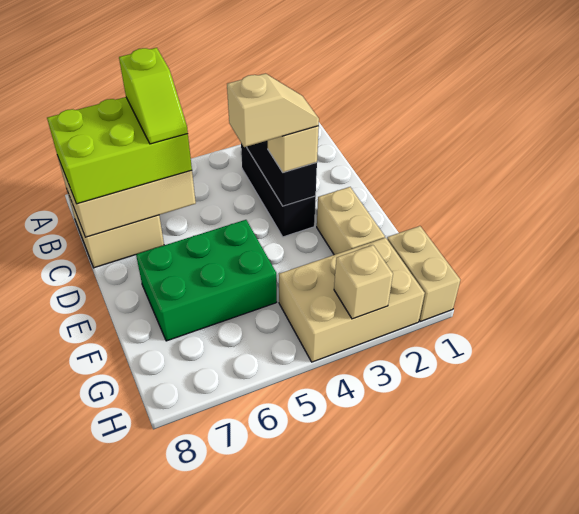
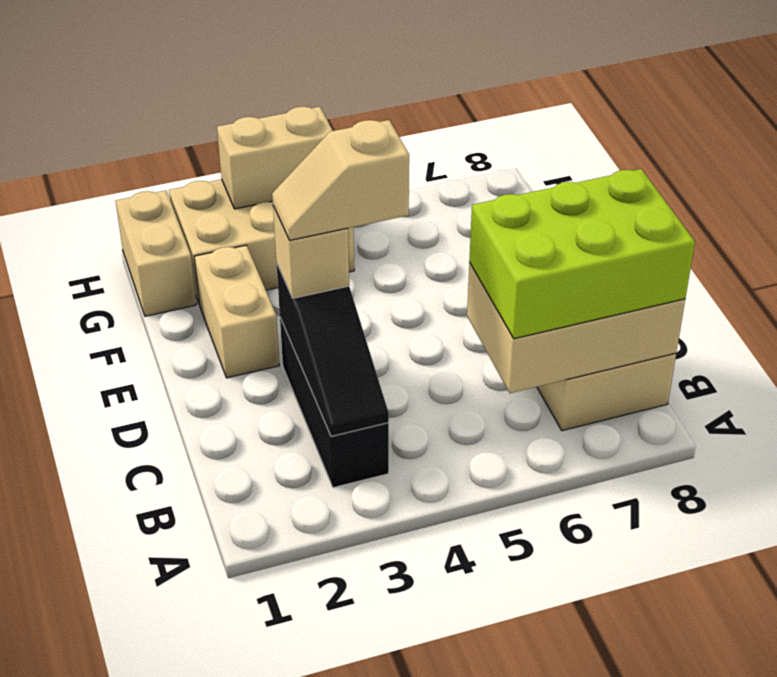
lime slope B6:C6 level 4 top B -> none
green brick E5:F7 level 1 -> none
tan brick H3 level 2 -> tan brick H3:H4 level 2

